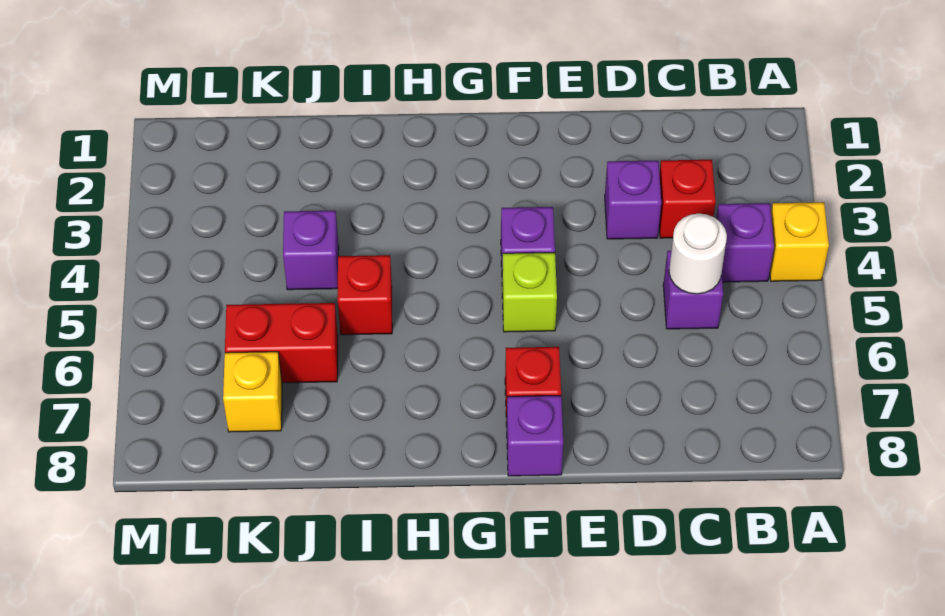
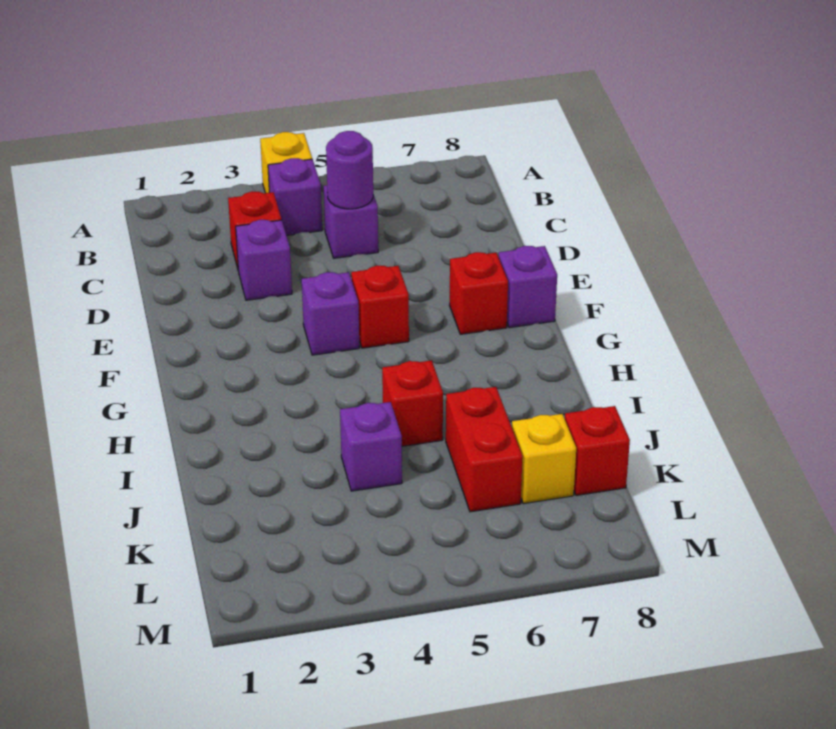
white round brick C5 level 2 -> purple round brick C5 level 2
lime brick F5 level 1 -> red brick F5 level 1
none -> red brick K8 level 1

